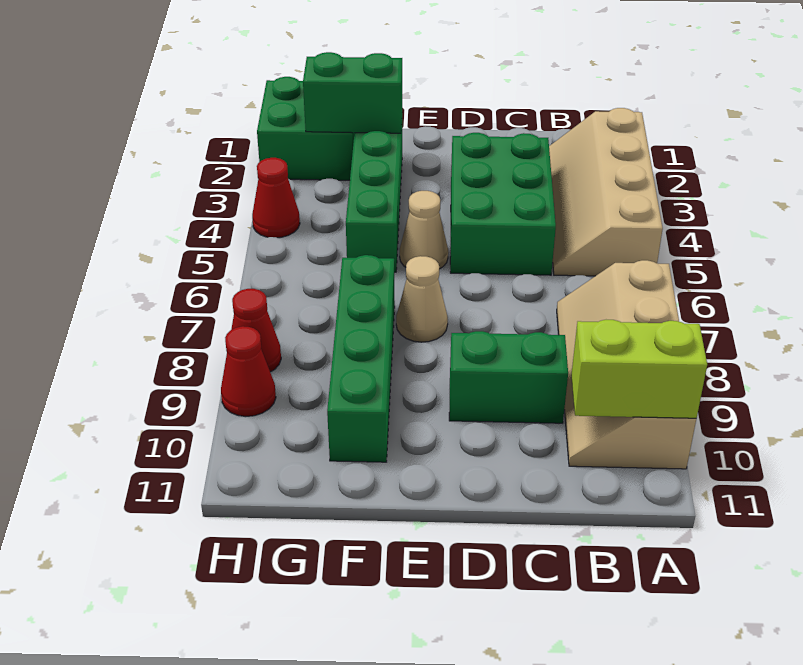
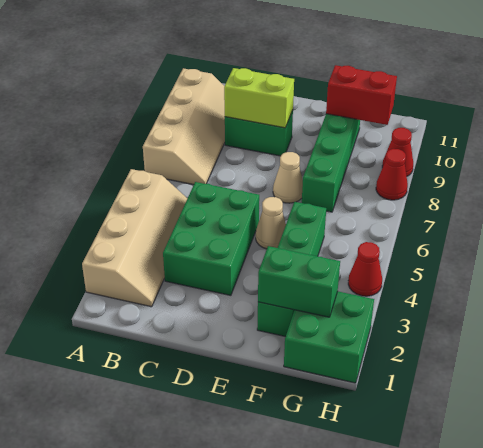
lime brick A10:B10 level 2 -> lime brick C9:D9 level 2
none -> red brick F10:G10 level 2

